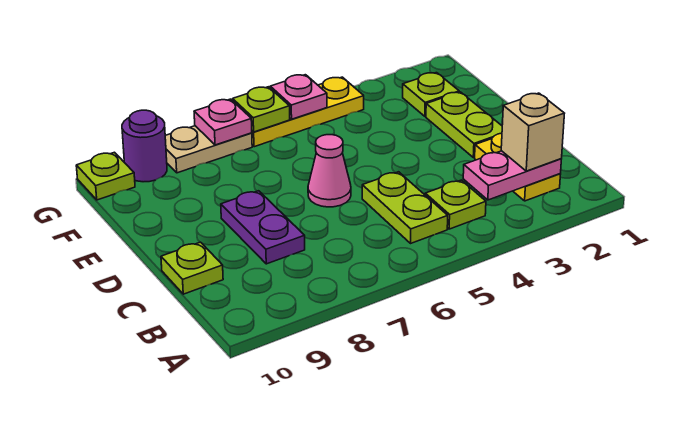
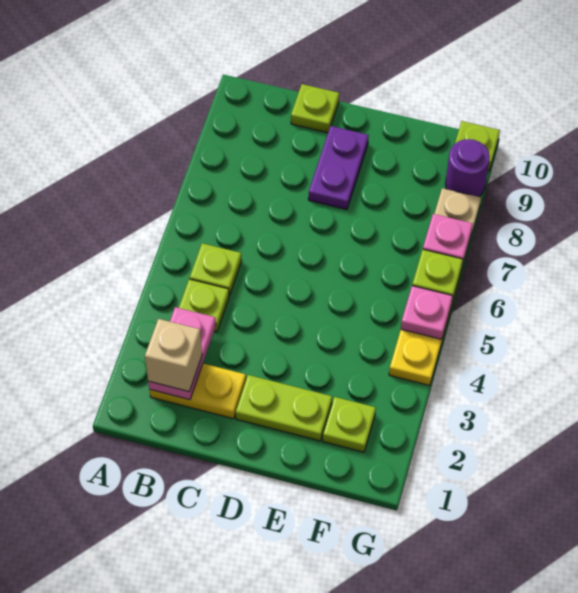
lime plate B5:C5 level 1 -> lime plate B5 level 1
purple plate C8:D8 level 1 -> purple plate D8:D9 level 1
pink cone D6 level 1 -> none

